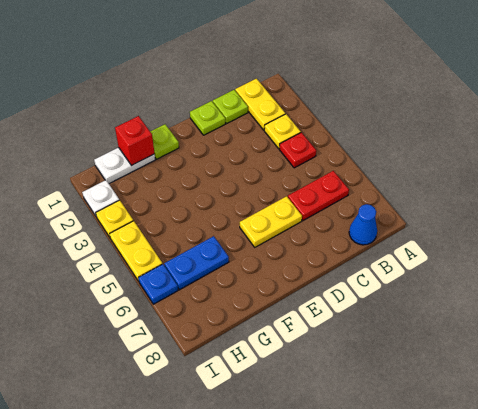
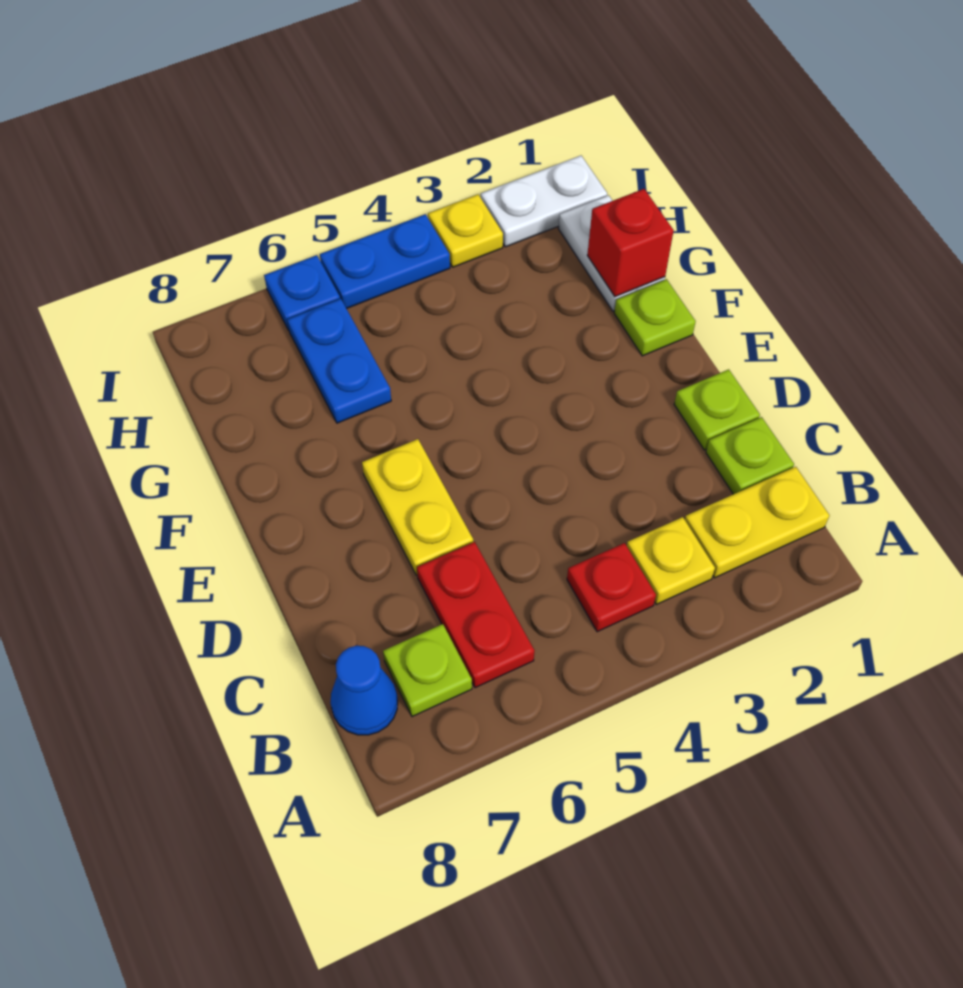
none -> lime plate B7 level 1
white plate I2 level 1 -> white plate I1:I2 level 1
yellow plate I4:I5 level 1 -> blue plate I4:I5 level 1

